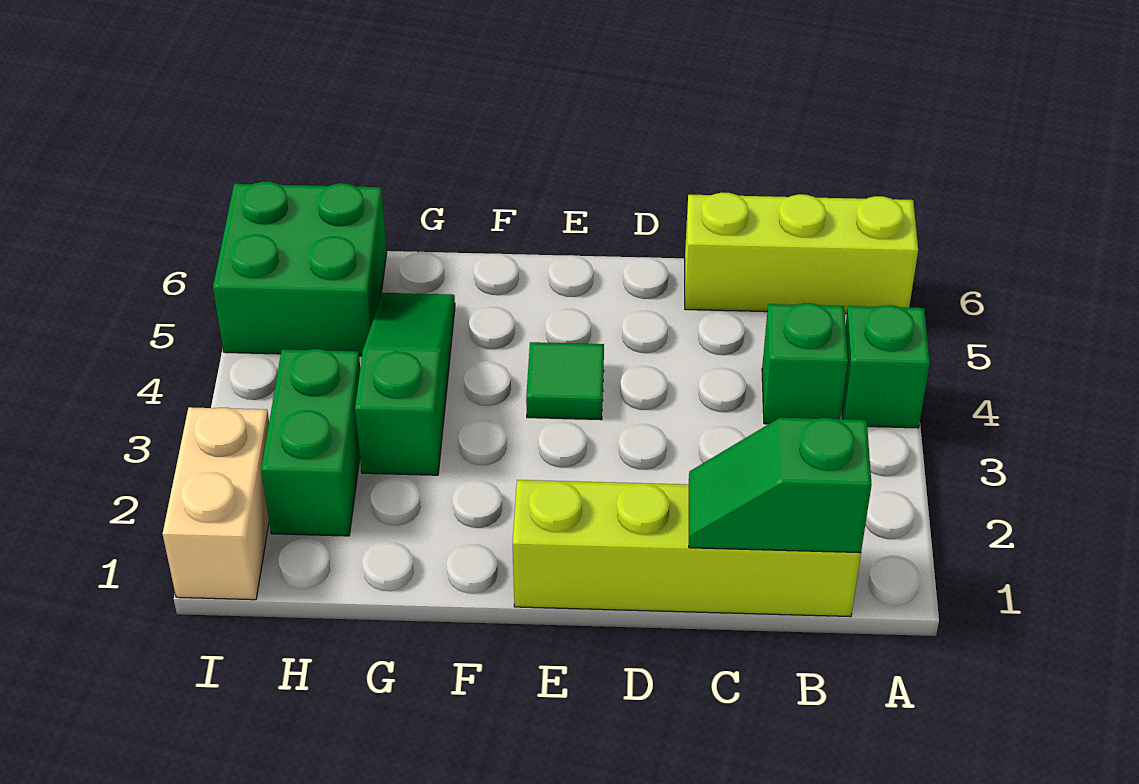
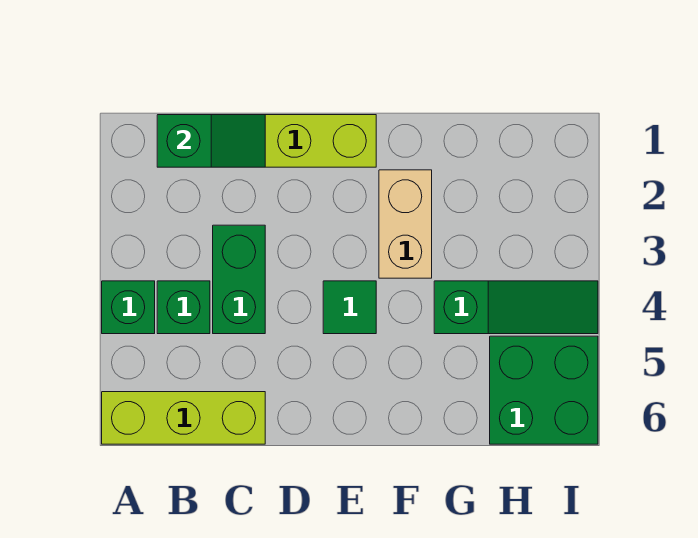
green slope G3:G5 level 1 top 3 -> green slope G4:I4 level 1 top G
green brick H2:H3 level 1 -> green brick C3:C4 level 1
tan brick I1:I2 level 1 -> tan brick F2:F3 level 1

